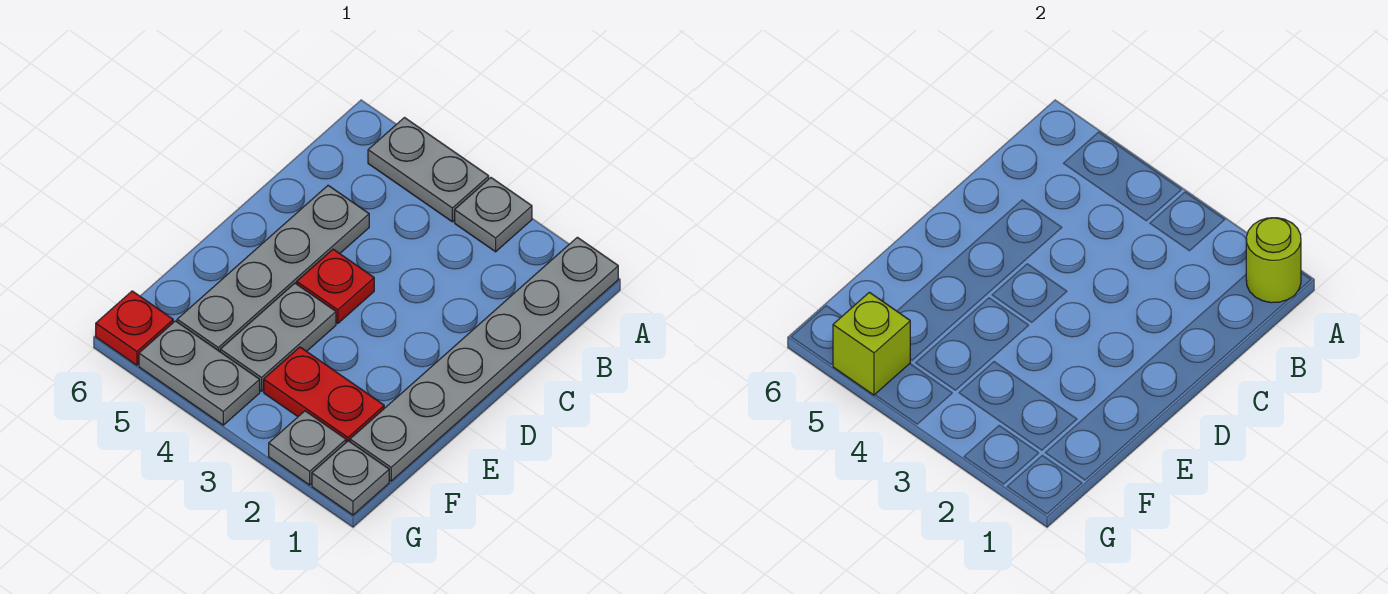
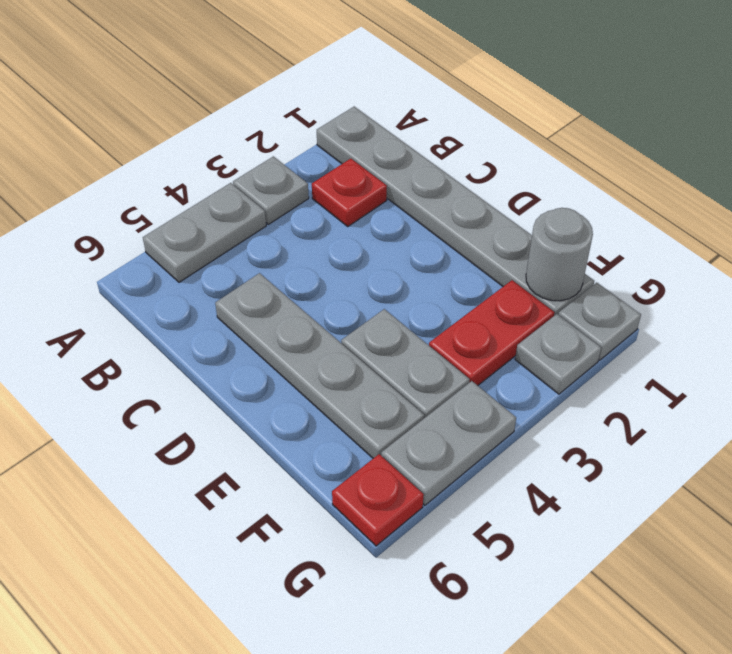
lime round brick A1 level 2 -> none
red plate D4 level 1 -> red plate B2 level 1
none -> grey round brick F1 level 2
lime brick G5 level 2 -> none

